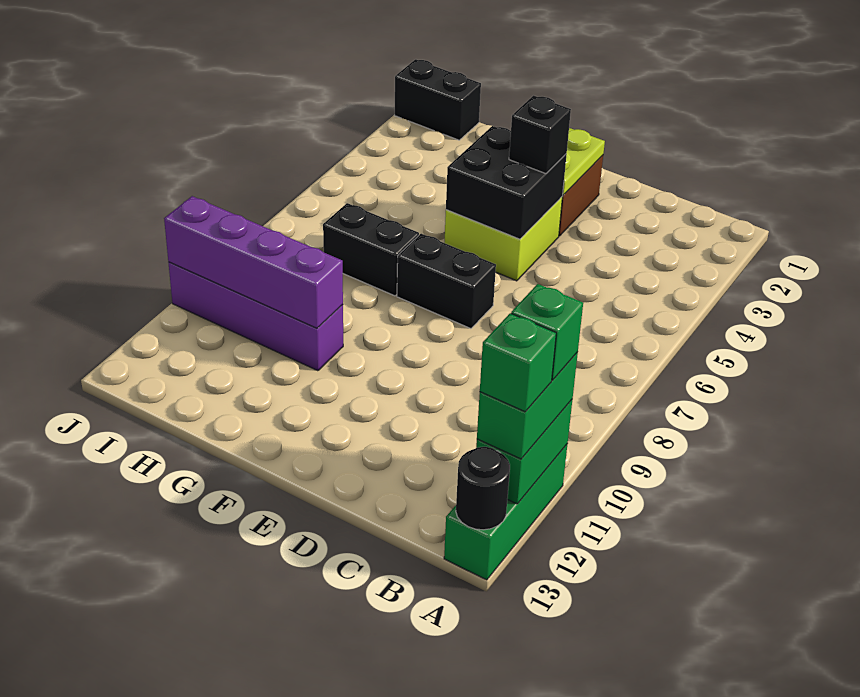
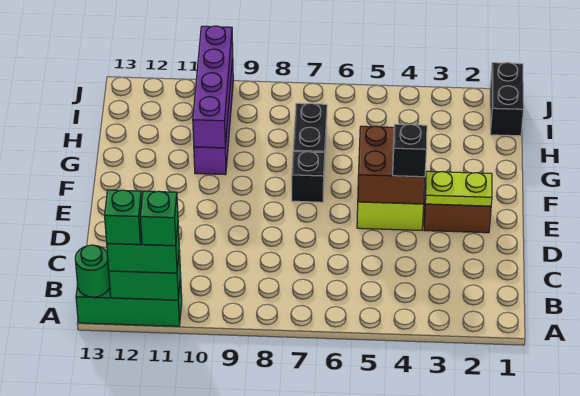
black round brick A13 level 2 -> green round brick A13 level 2
black brick E4:F5 level 2 -> brown brick E4:F5 level 2
black brick E7:F7 level 1 -> black brick F7 level 1

